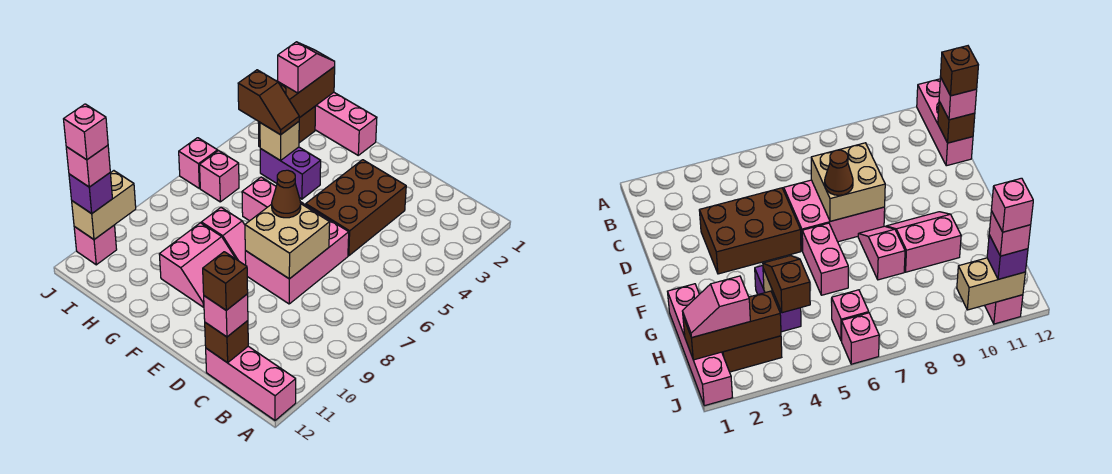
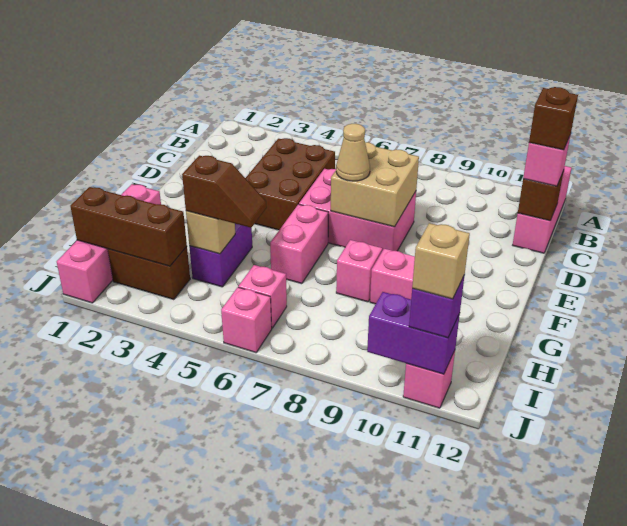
brown brick D3:E5 level 1 -> brown brick C4:E5 level 1
brown cone E7 level 3 -> tan cone E7 level 3
brown slope H4:I4 level 3 top I -> brown slope H4:H5 level 3 top 4
pink slope I1:I2 level 3 top 2 -> none
tan brick J10:J11 level 2 -> purple brick J10:J11 level 2
pink brick J11 level 4 -> tan brick J11 level 4
pink brick J11 level 5 -> none

